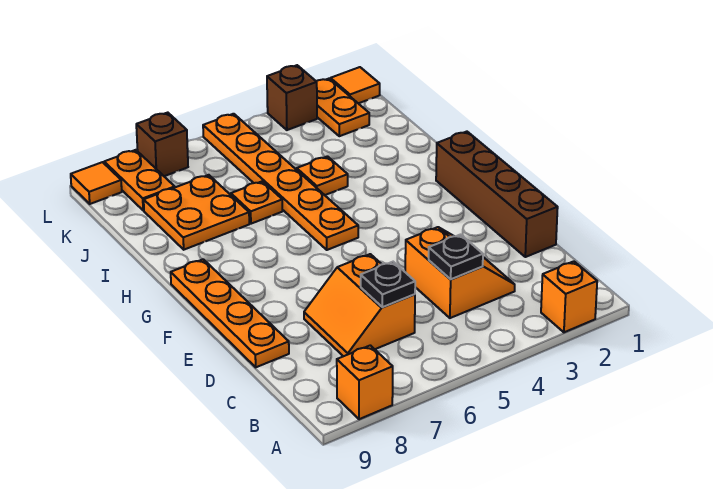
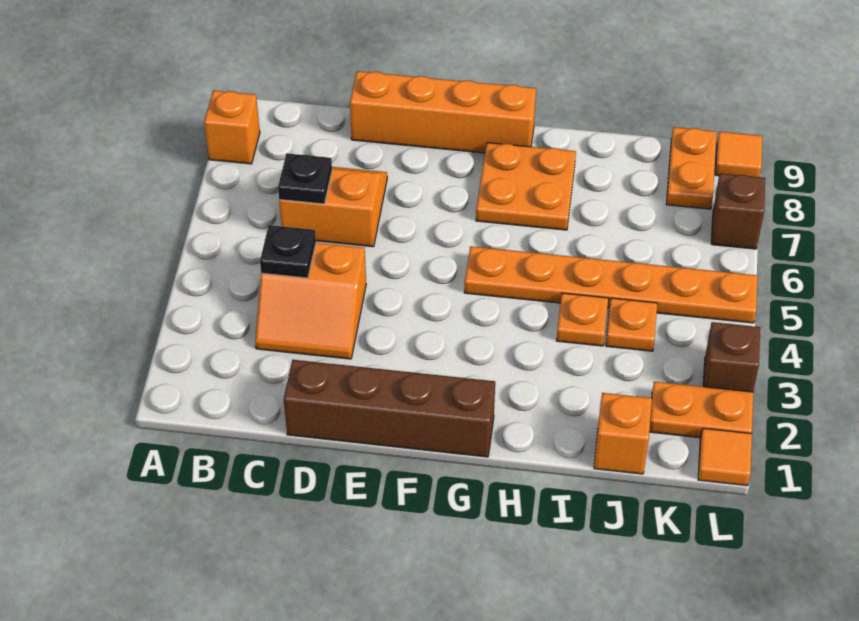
orange brick A2 level 1 -> orange brick J1 level 1
orange plate D9:G9 level 1 -> orange brick D9:G9 level 1
orange plate I6 level 1 -> orange plate J4 level 1
orange plate I7:J8 level 1 -> orange plate G7:H8 level 1
orange plate K8:L8 level 1 -> orange plate K8:K9 level 1

